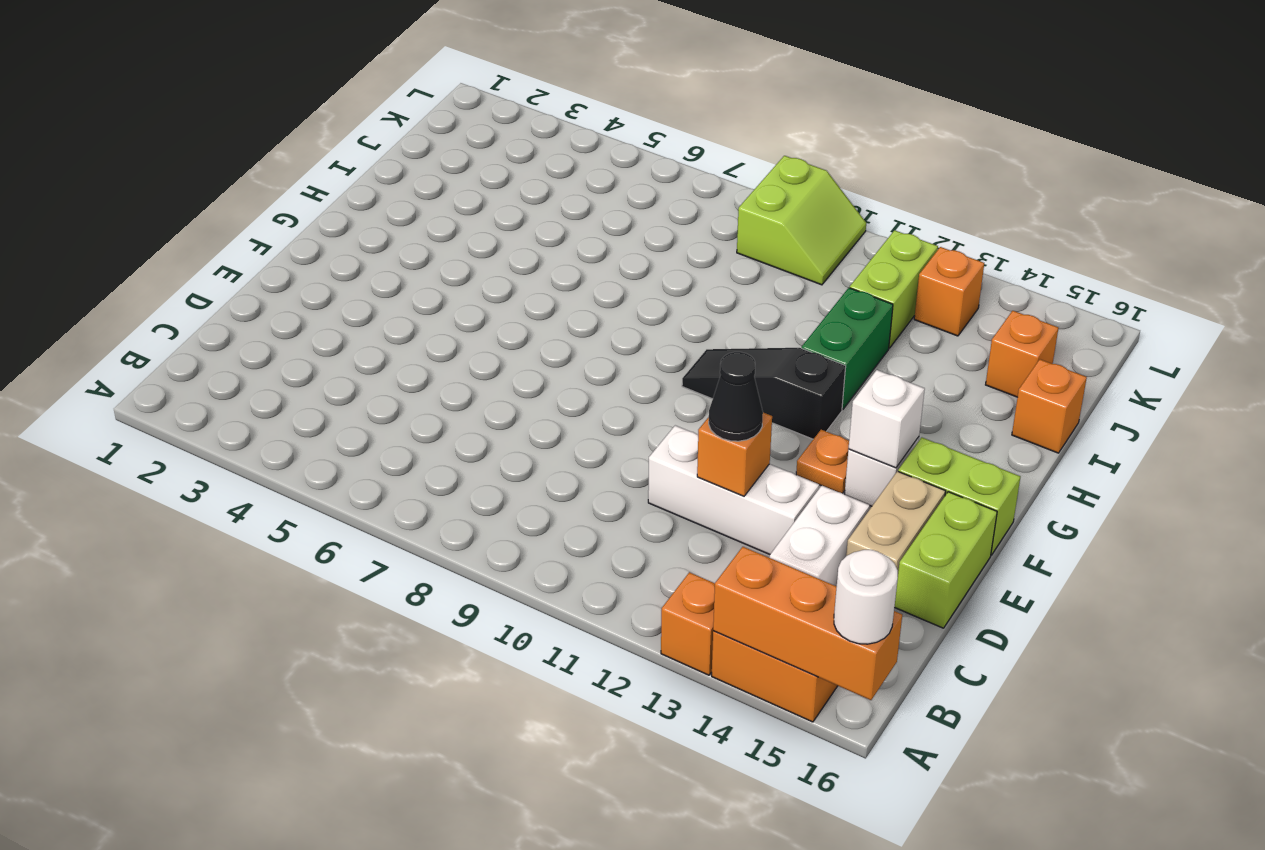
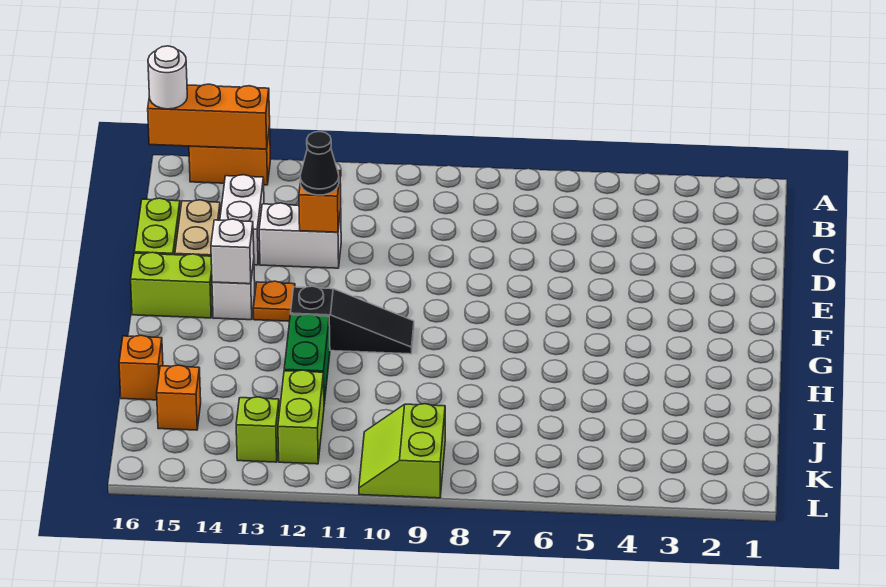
orange brick A13 level 1 -> none
white brick D11:D13 level 1 -> white brick D12:D13 level 1
orange brick K13 level 1 -> lime brick K13 level 1

